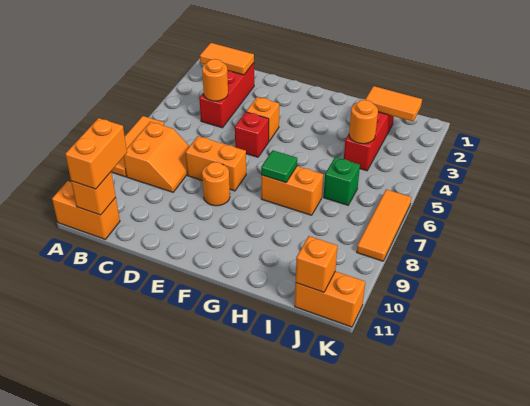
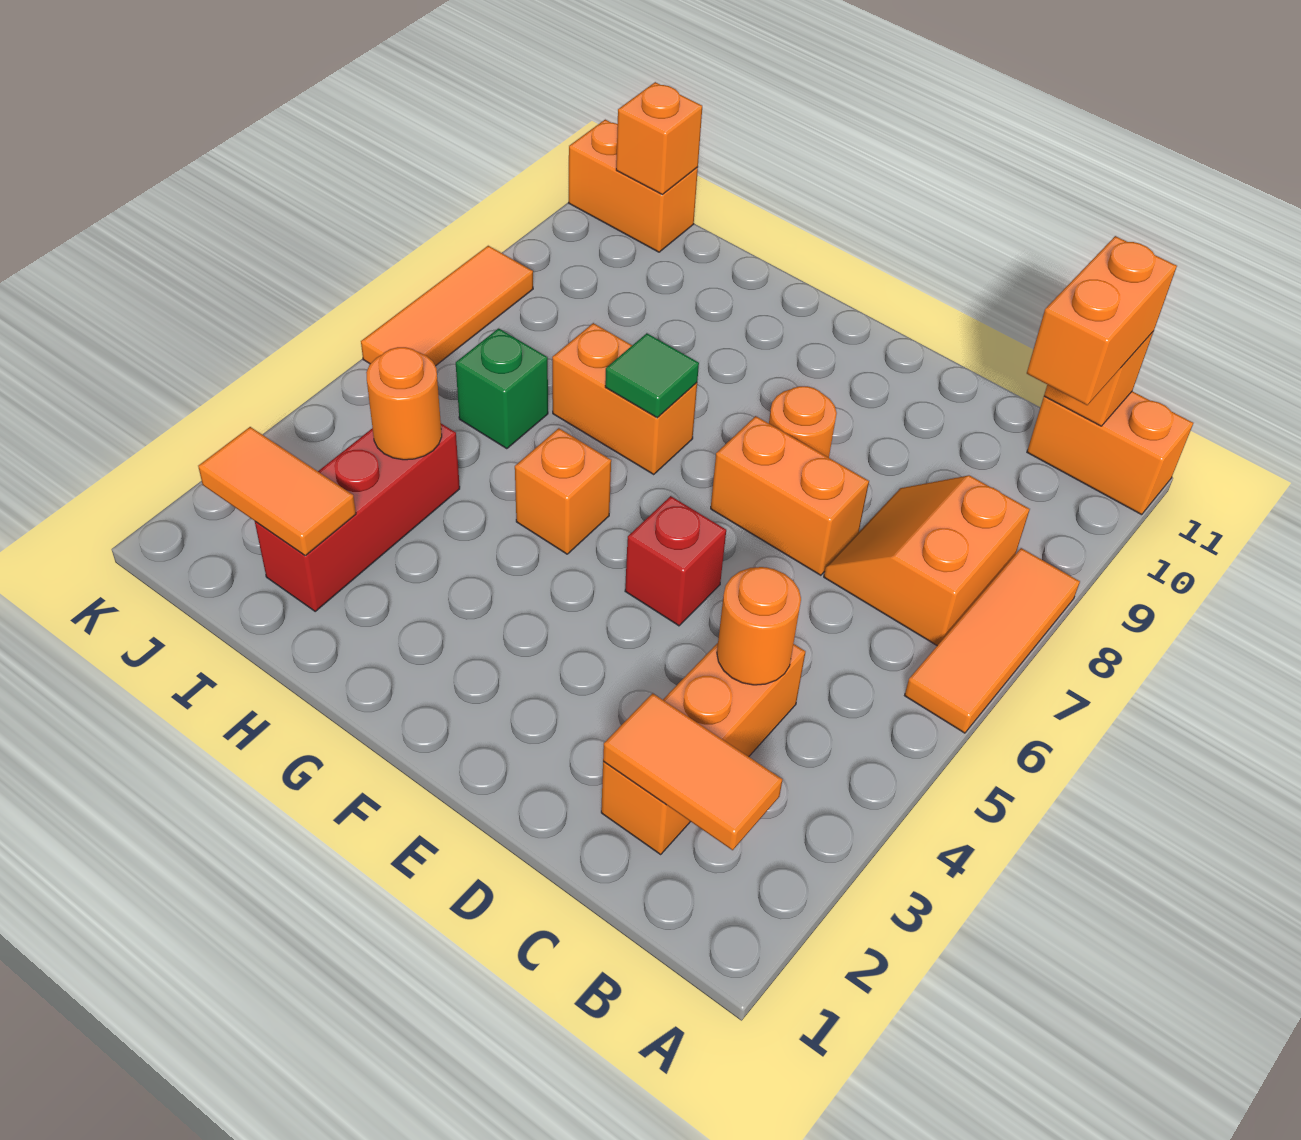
red brick C2:C4 level 1 -> orange brick C2:C4 level 1
orange brick E4 level 1 -> orange brick G5 level 1

